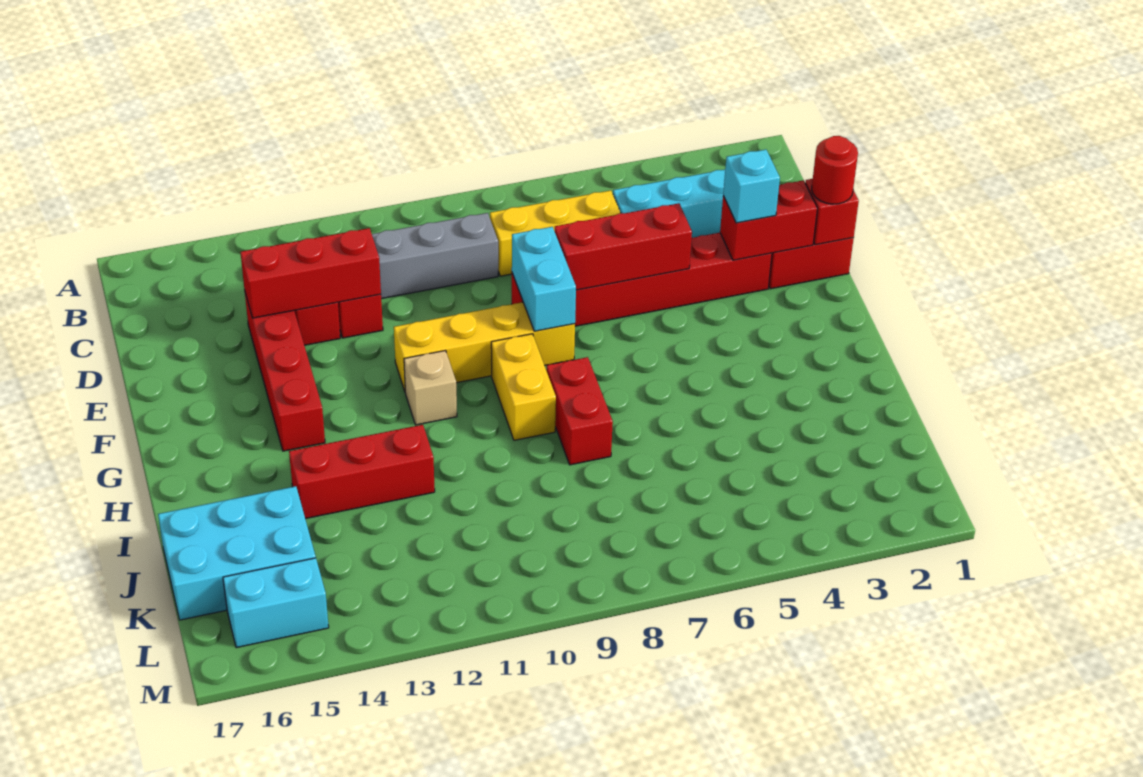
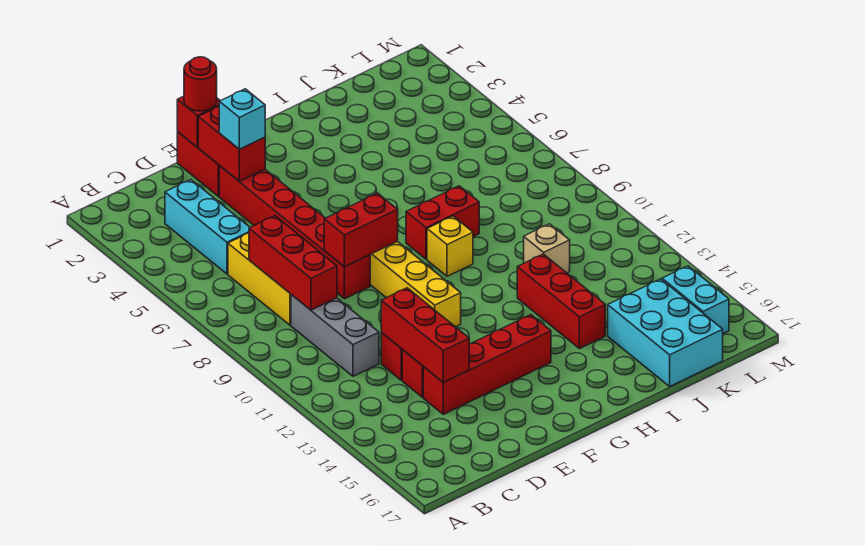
red brick E5:E7 level 2 -> red brick C7:C9 level 2
cyan brick E8:F8 level 2 -> red brick E8:F8 level 2
yellow brick G9:H9 level 1 -> yellow brick H9 level 1
tan brick G11 level 1 -> tan brick J11 level 1

